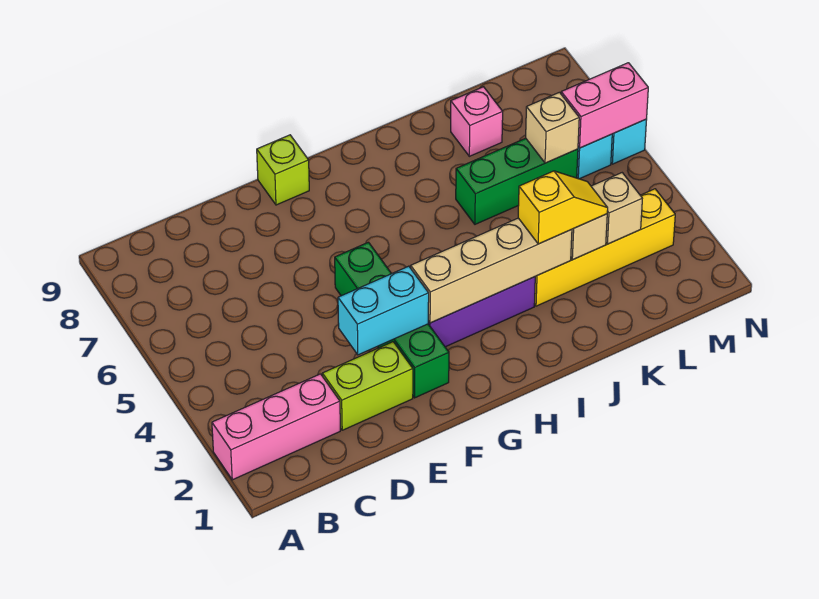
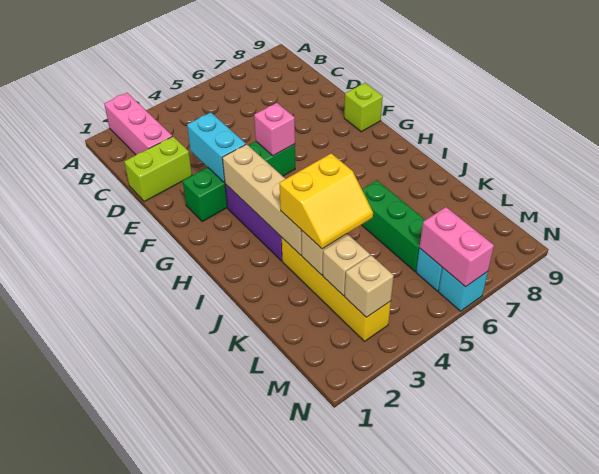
lime brick D2:E2 level 1 -> lime brick D1:D2 level 1
yellow slope J3:K3 level 3 top J -> yellow slope J3:K4 level 3 top J
pink brick K8 level 1 -> pink brick F5 level 2
tan brick L6 level 2 -> tan brick M3 level 2

